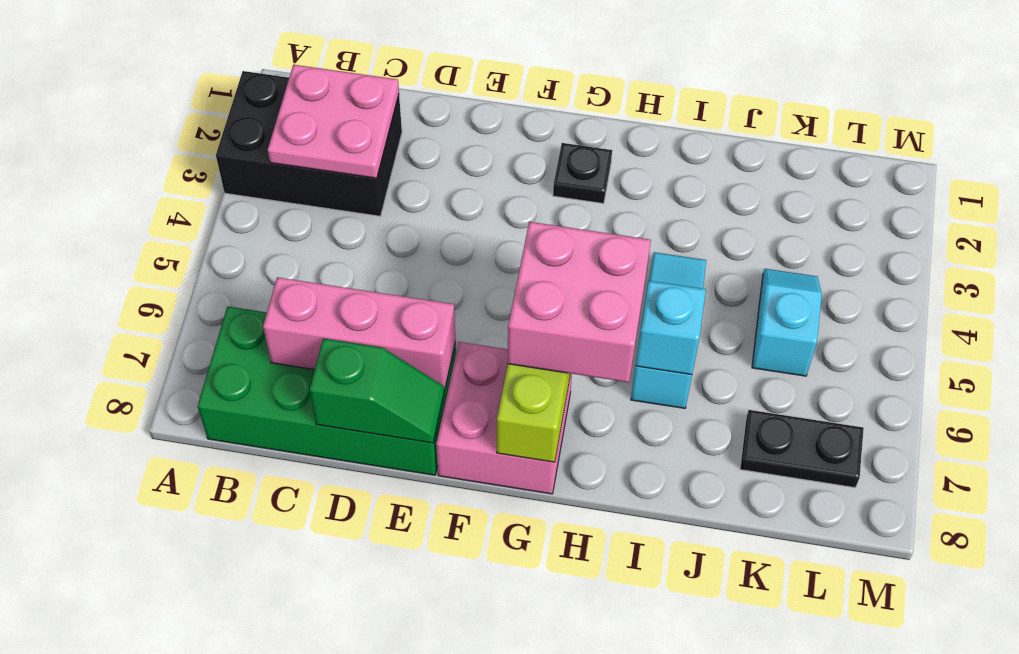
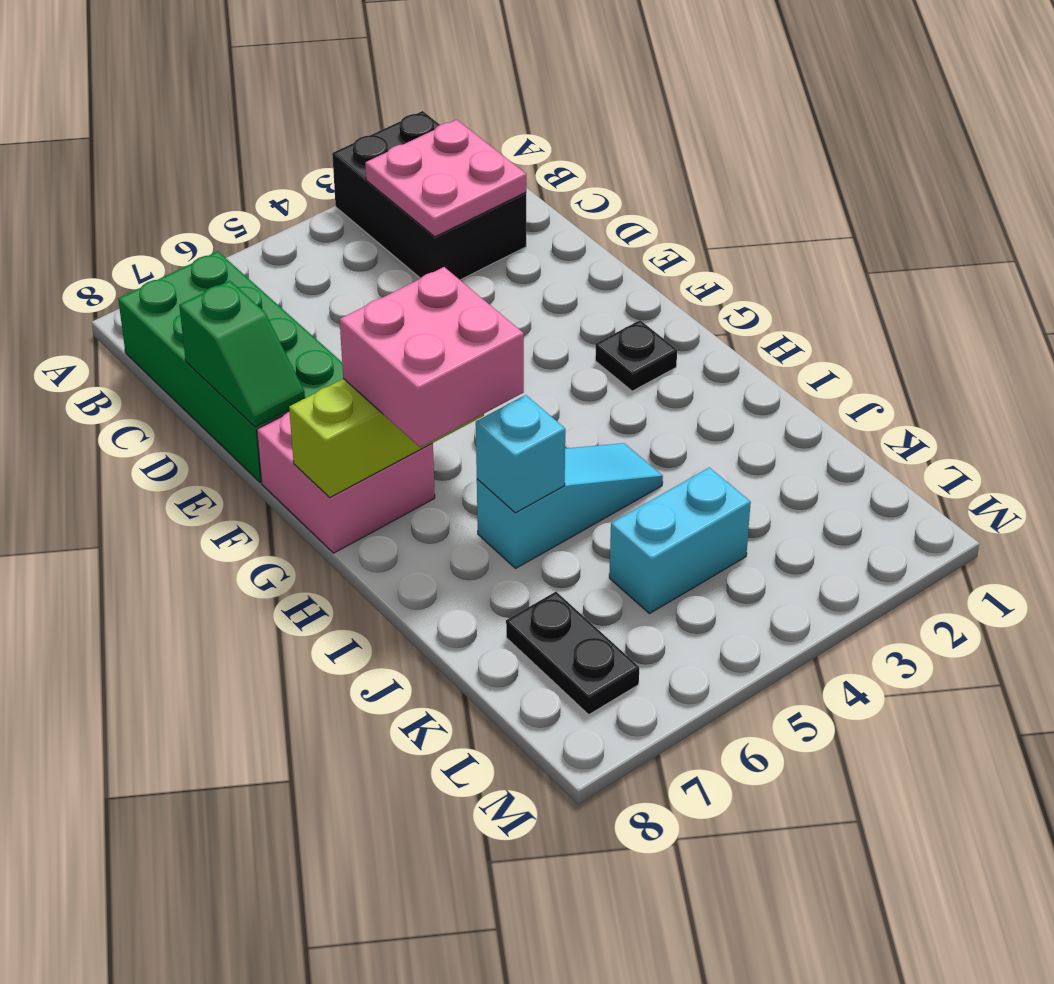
pink brick C7:E7 level 2 -> none
cyan slope K4:K5 level 1 top 5 -> cyan brick K4:K5 level 1

